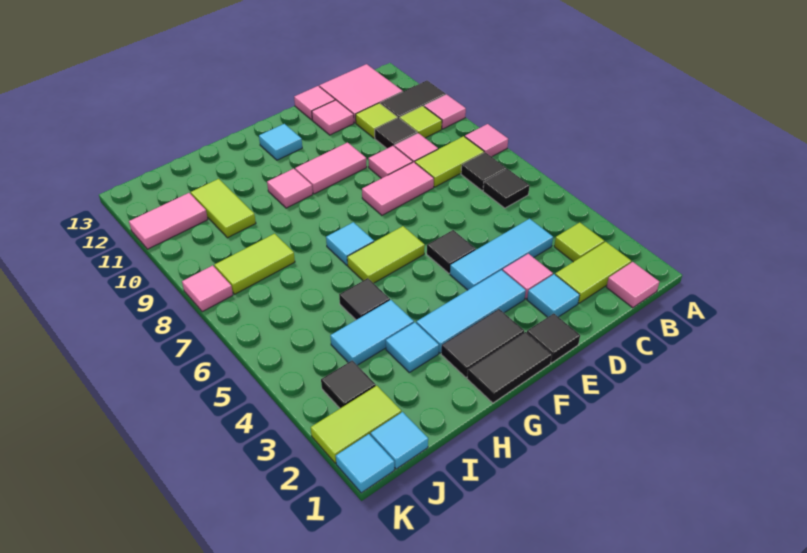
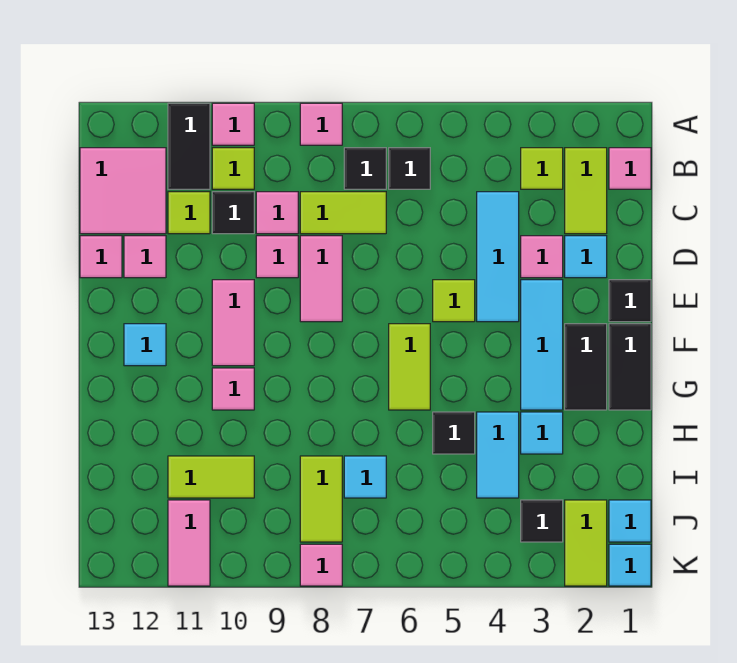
lime tile B8:C8 level 1 -> lime tile C7:C8 level 1
black tile E5 level 1 -> lime tile E5 level 1
cyan tile G7 level 1 -> cyan tile I7 level 1

